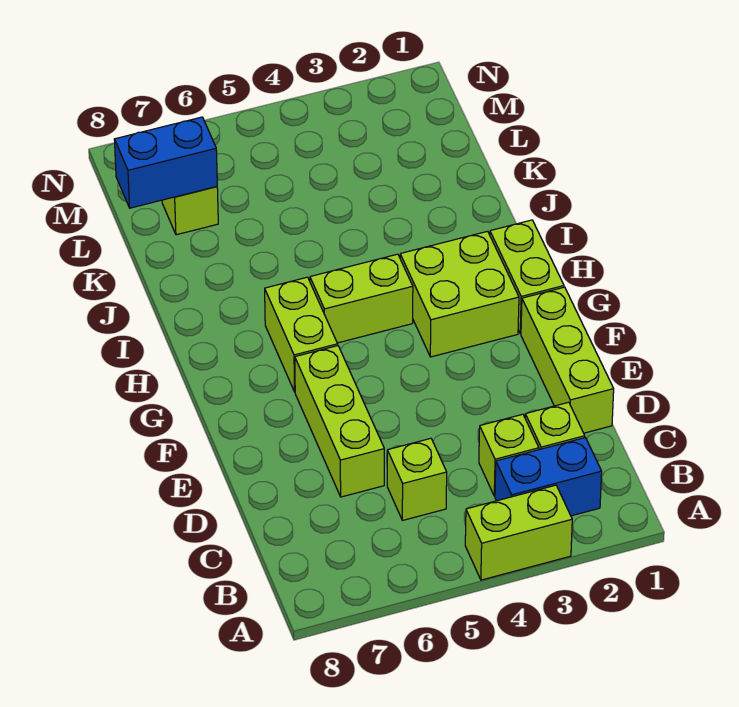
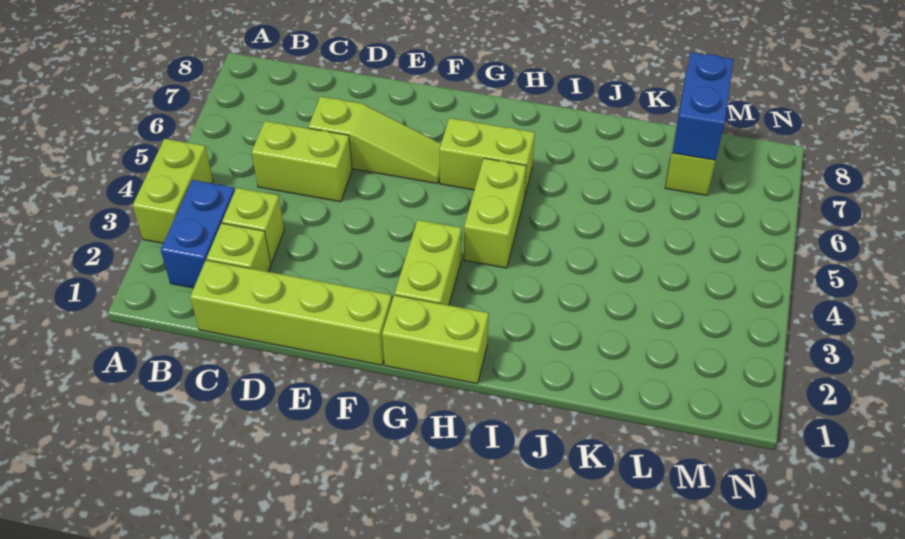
lime brick C5 level 1 -> lime brick C5:D5 level 1
lime brick D1:F1 level 1 -> lime brick C1:F1 level 1
lime brick D6:F6 level 1 -> lime slope D6:F6 level 1 top D
lime brick G2:H3 level 1 -> lime brick G2:G3 level 1

